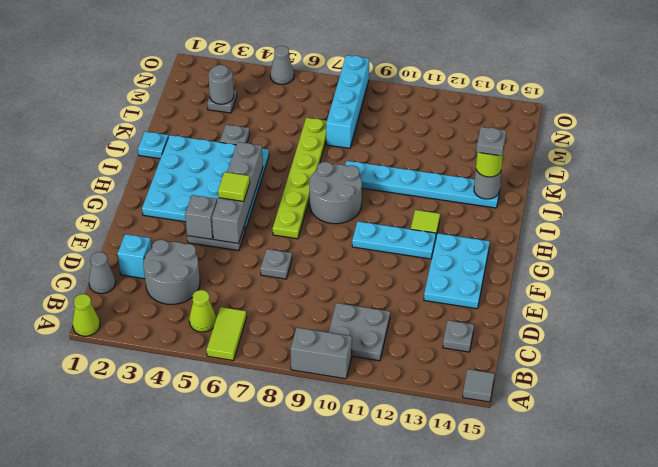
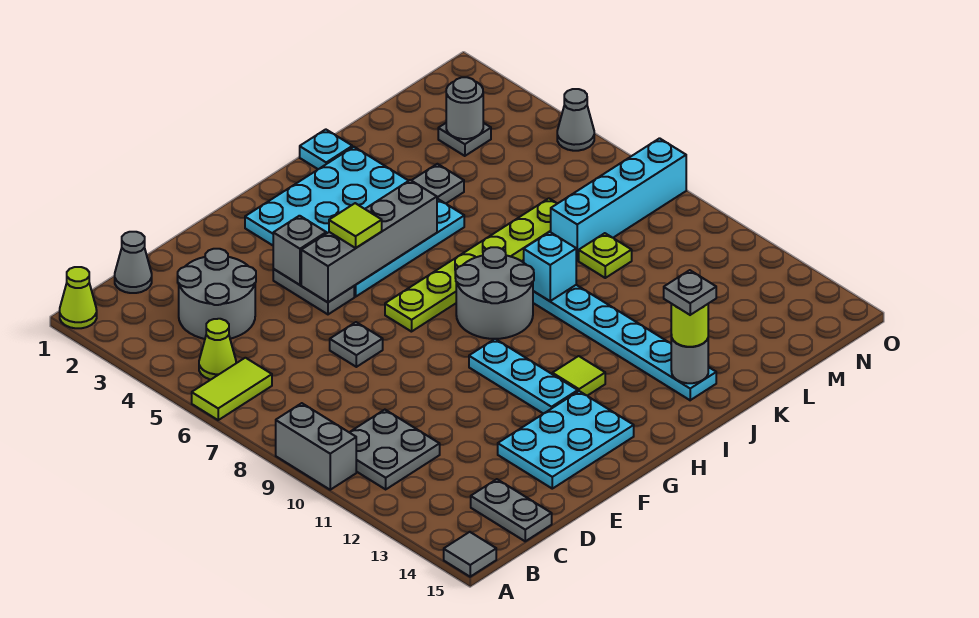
grey plate C14 level 1 -> grey plate C14:C15 level 1
cyan brick D2 level 1 -> cyan brick J9 level 2
none -> lime plate L9 level 1

